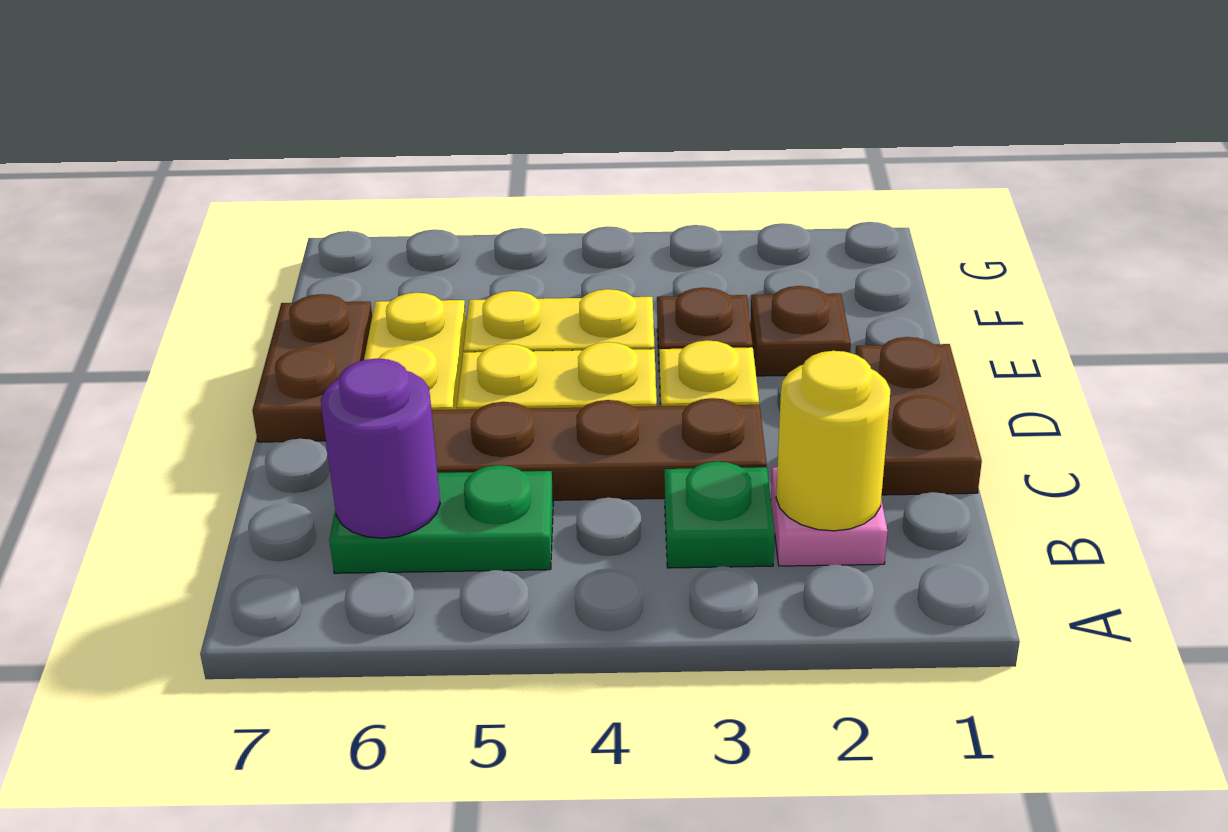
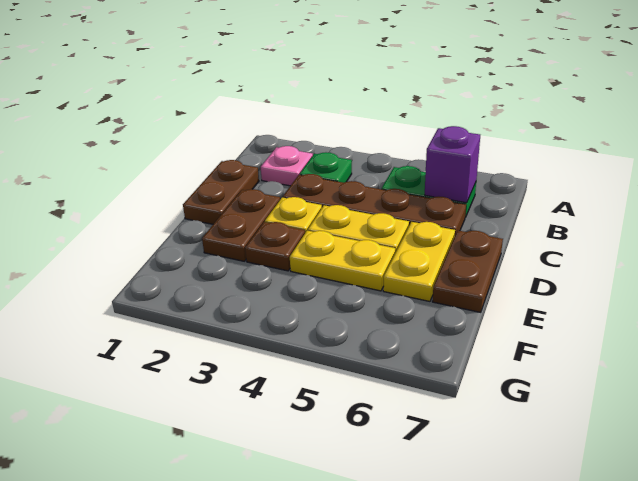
yellow round brick B2 level 2 -> none
purple round brick B6 level 2 -> purple brick B6 level 2
brown plate E2 level 1 -> brown plate D2:E2 level 1

